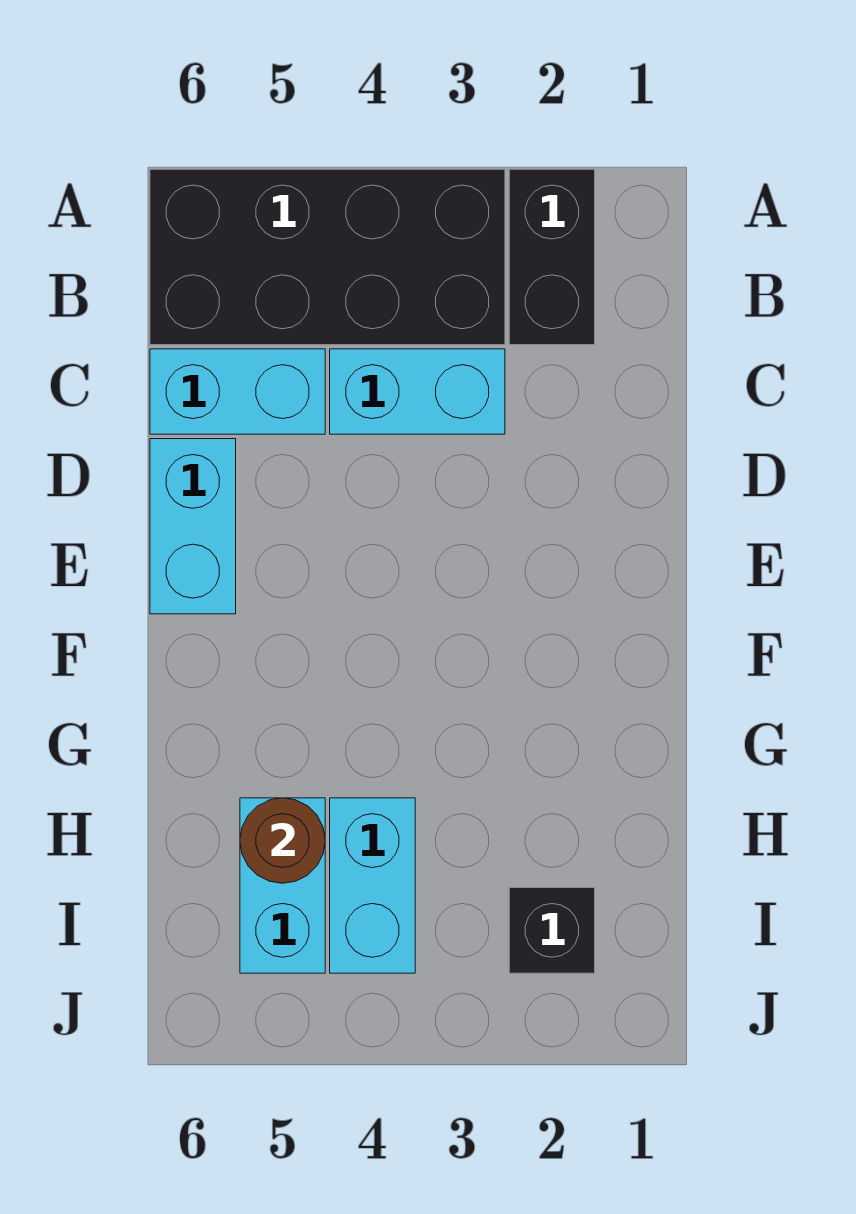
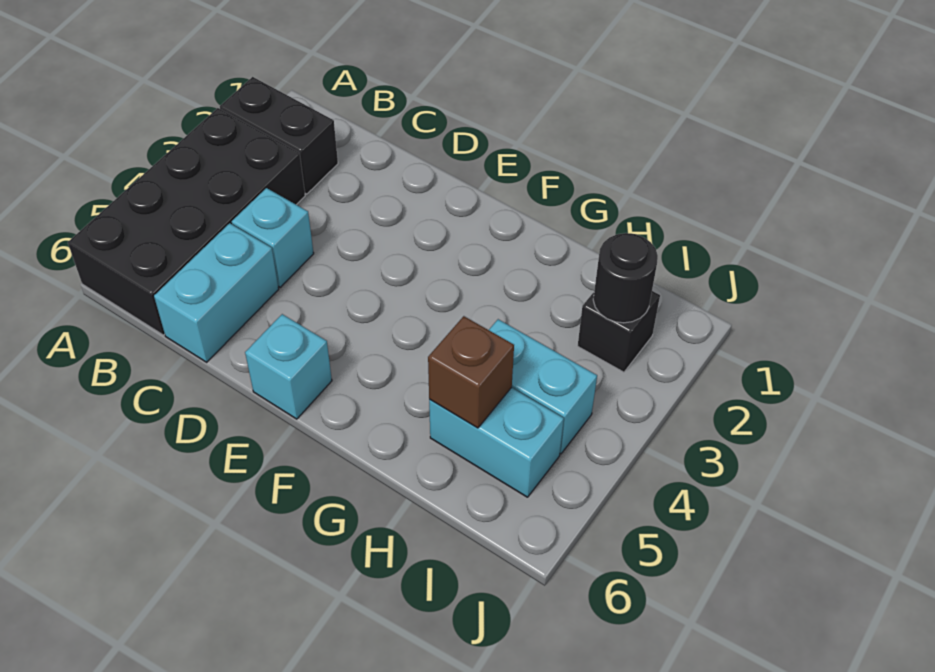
cyan brick C3:C4 level 1 -> cyan brick C4 level 1
cyan brick D6:E6 level 1 -> cyan brick E6 level 1
brown round brick H5 level 2 -> brown brick H5 level 2
none -> black round brick I2 level 2

